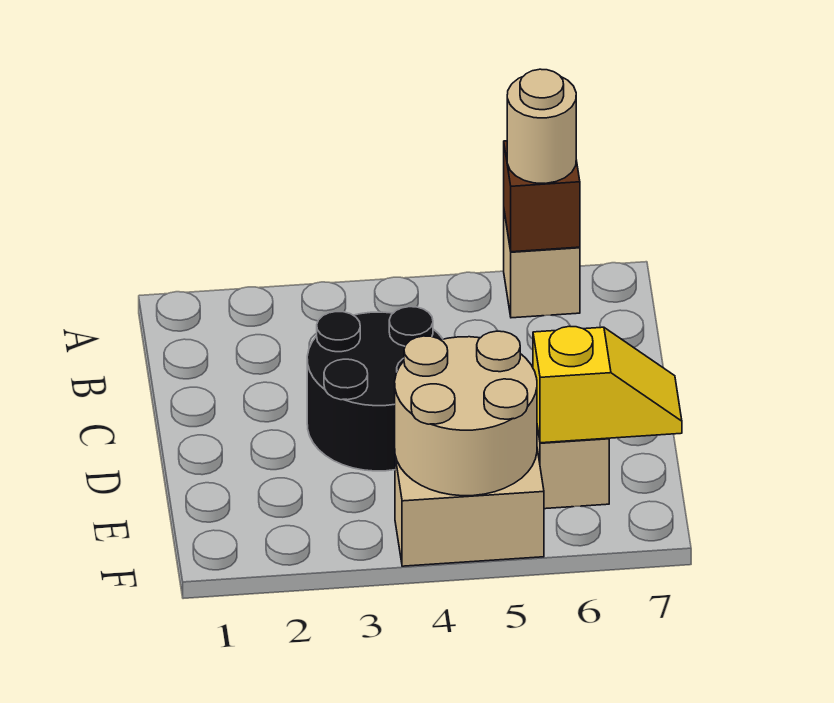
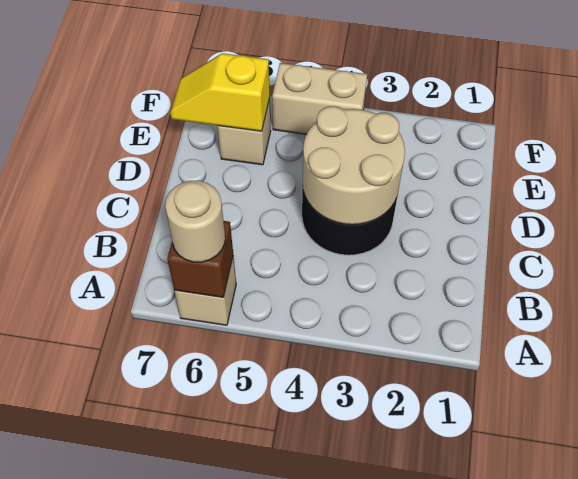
tan round brick E4:F5 level 2 -> tan round brick C3:D4 level 2

